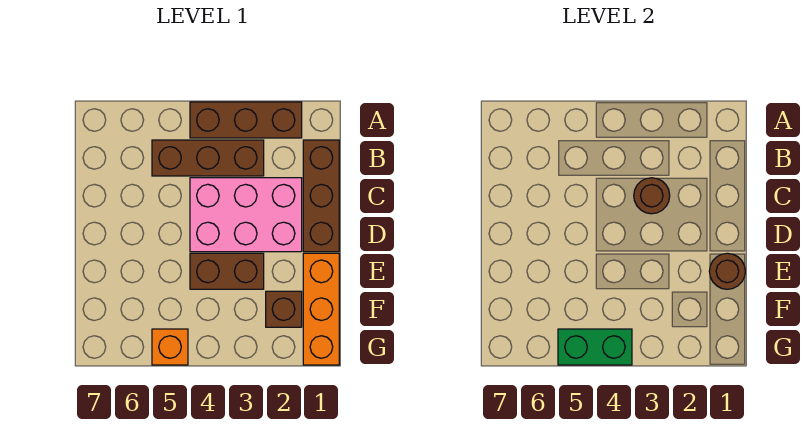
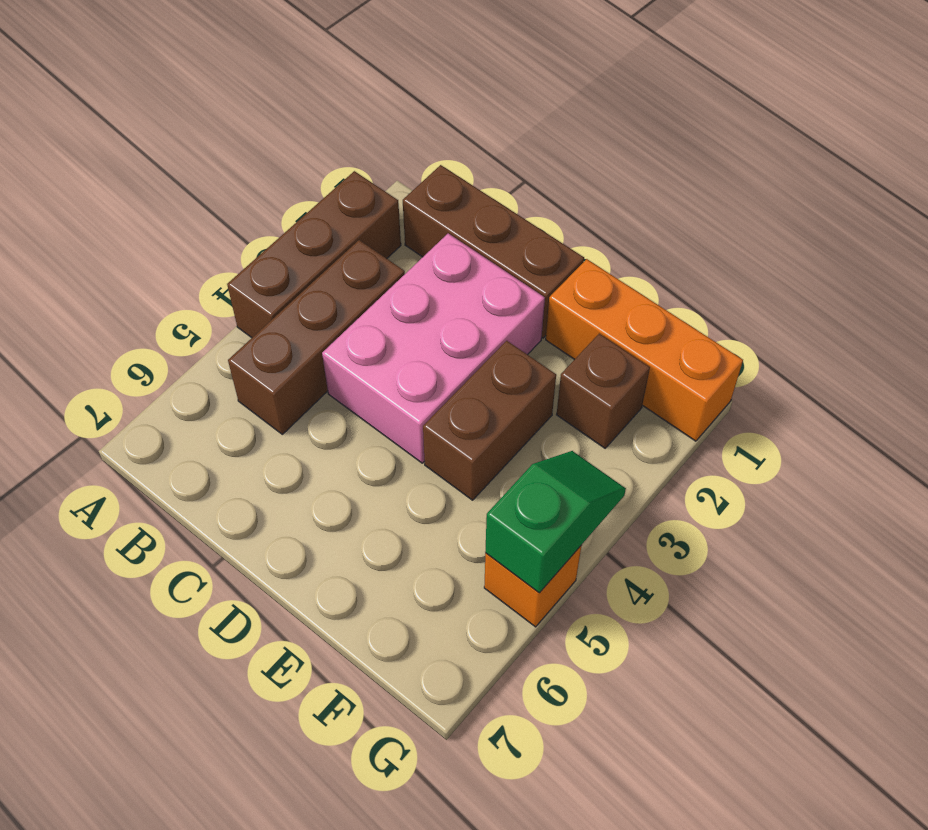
brown round brick C3 level 2 -> none
brown round brick E1 level 2 -> none
green brick G4:G5 level 2 -> green slope G4:G5 level 2 top 5

